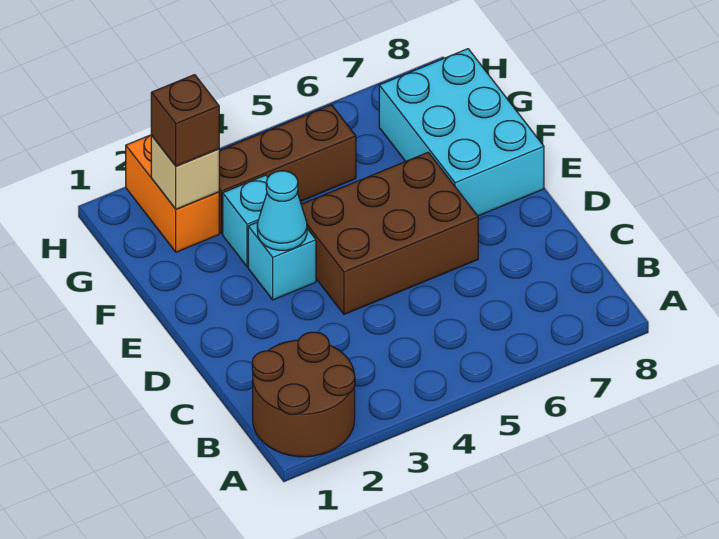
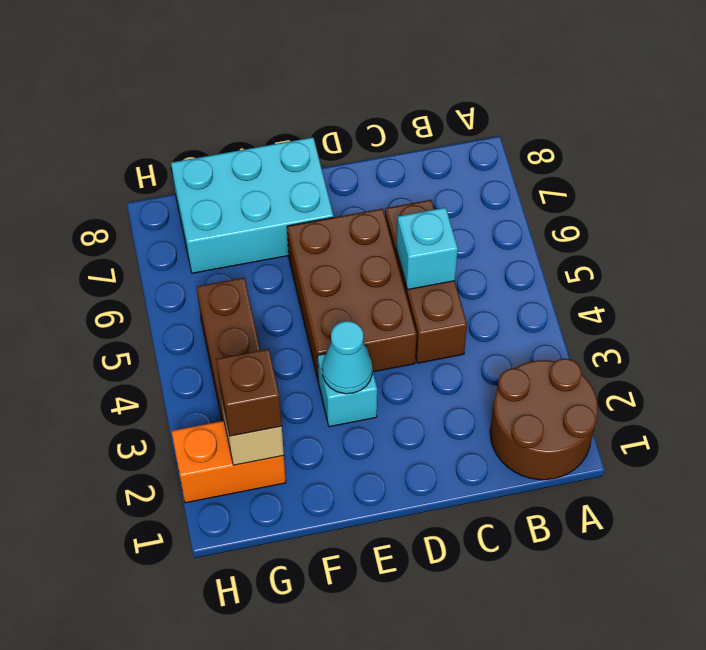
none -> brown brick C4:C6 level 1
cyan brick F3 level 1 -> cyan brick C5 level 2

